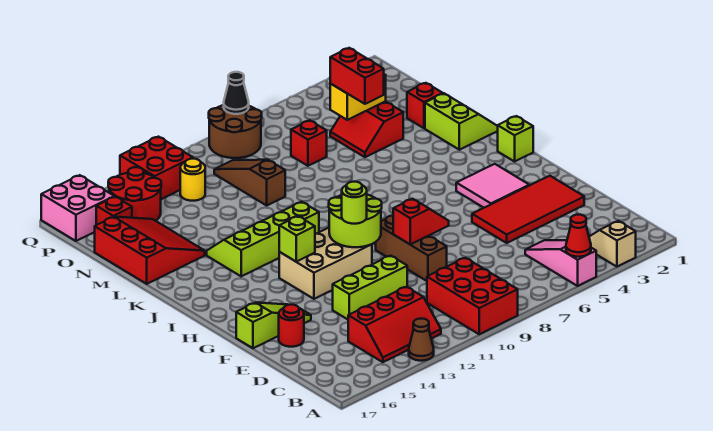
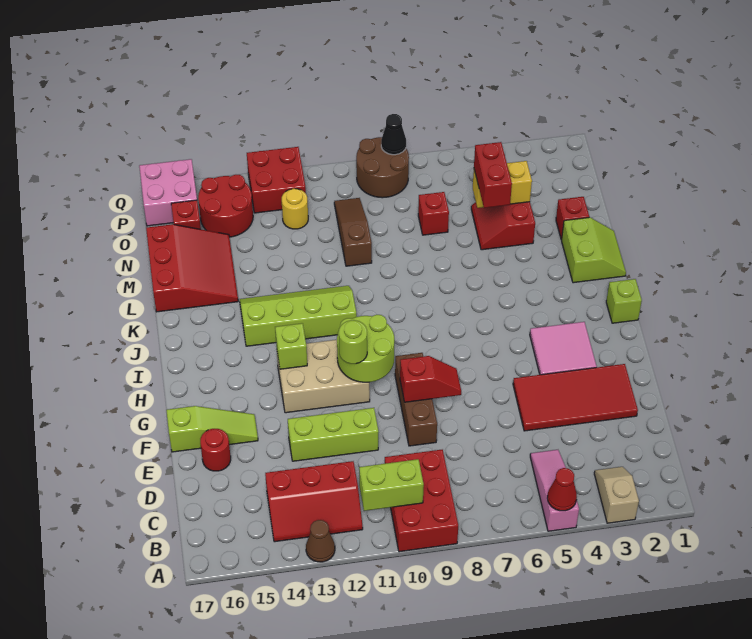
none -> lime brick B10:B11 level 2

